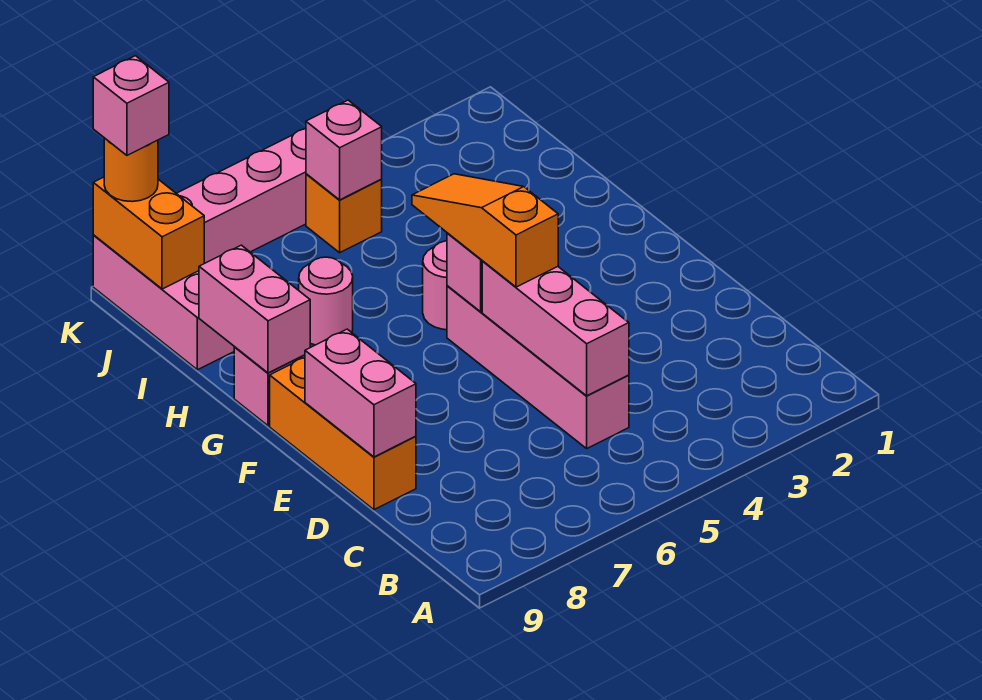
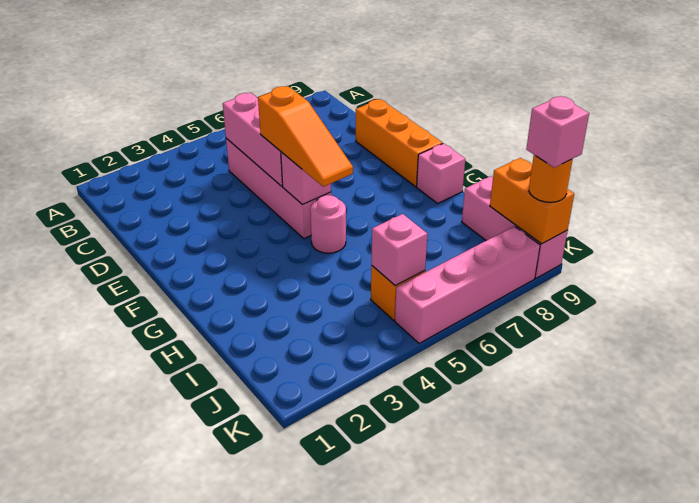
pink brick D9:E9 level 2 -> none
pink brick G9:H9 level 2 -> none
pink round brick H7 level 1 -> none

